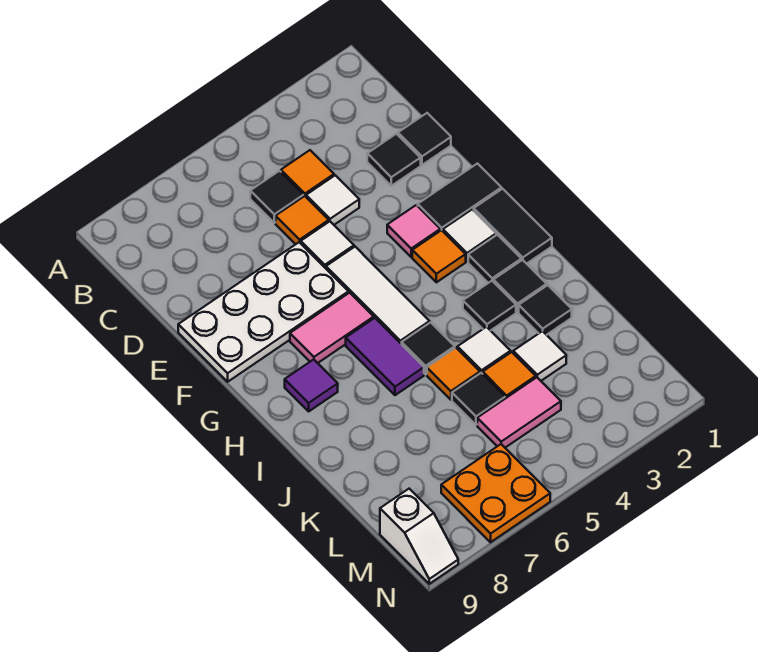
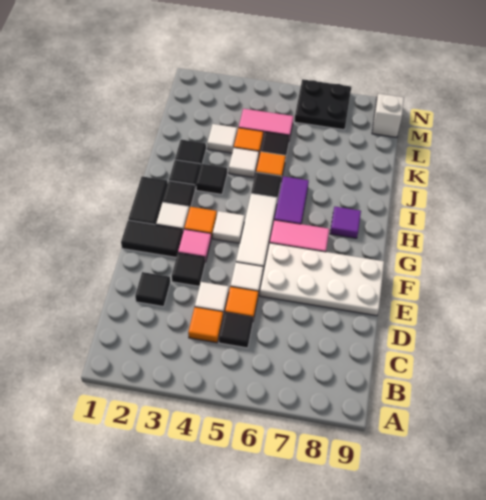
black tile D1 level 1 -> black tile E3 level 1
none -> white tile G4 level 1
orange plate M6:N7 level 1 -> black plate M6:N7 level 1

